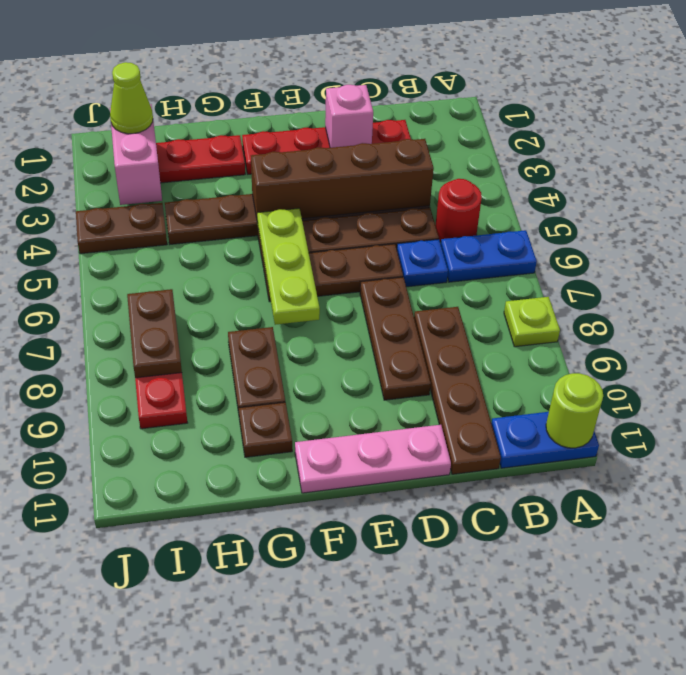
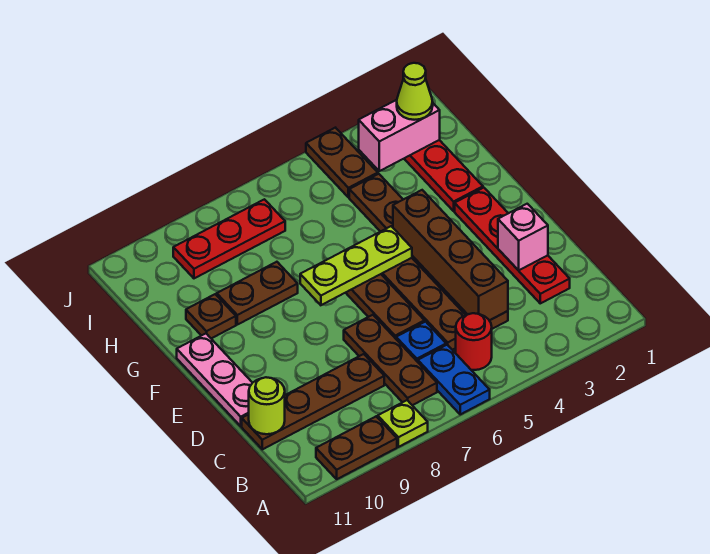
blue plate A11:B11 level 1 -> none
lime round brick A11 level 2 -> lime round brick C11 level 2
brown plate D7:D9 level 1 -> brown plate B7:D7 level 1
brown plate I7:I8 level 2 -> brown plate A9:A10 level 1

